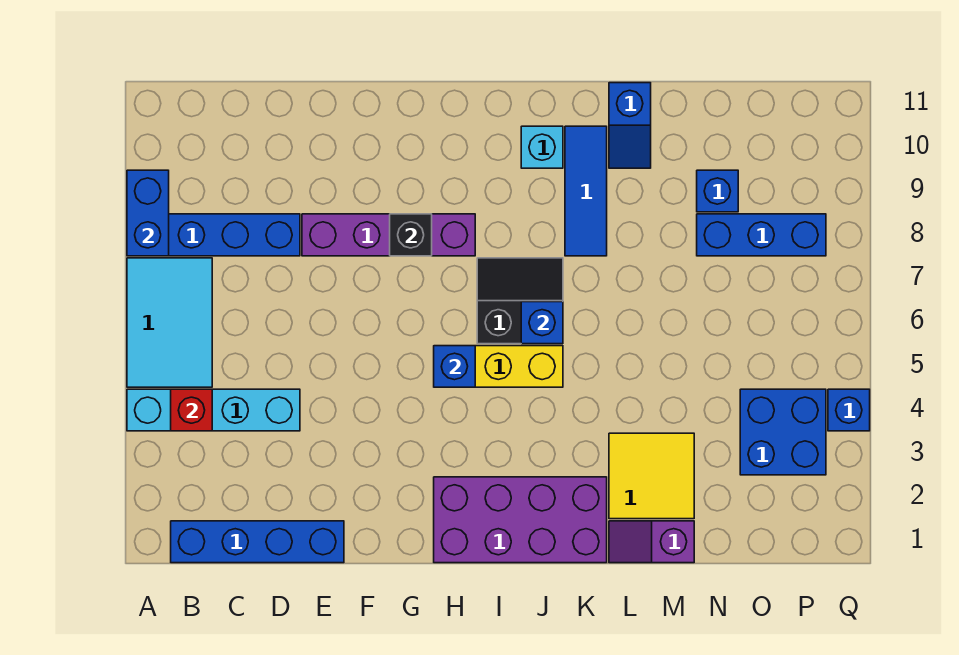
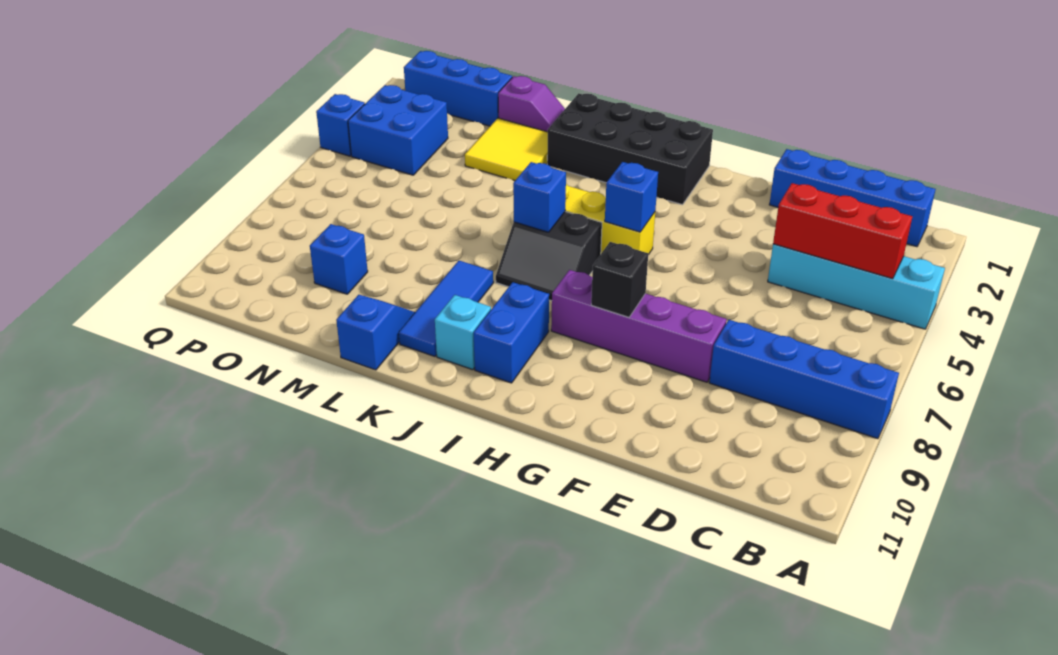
cyan tile A5:B7 level 1 -> none
blue brick A8:A9 level 2 -> blue brick I9:I10 level 1
red brick B4 level 2 -> red brick B4:D4 level 2
purple brick H1:K2 level 1 -> black brick H1:K2 level 1
blue brick N8:P8 level 1 -> blue brick N1:P1 level 1

